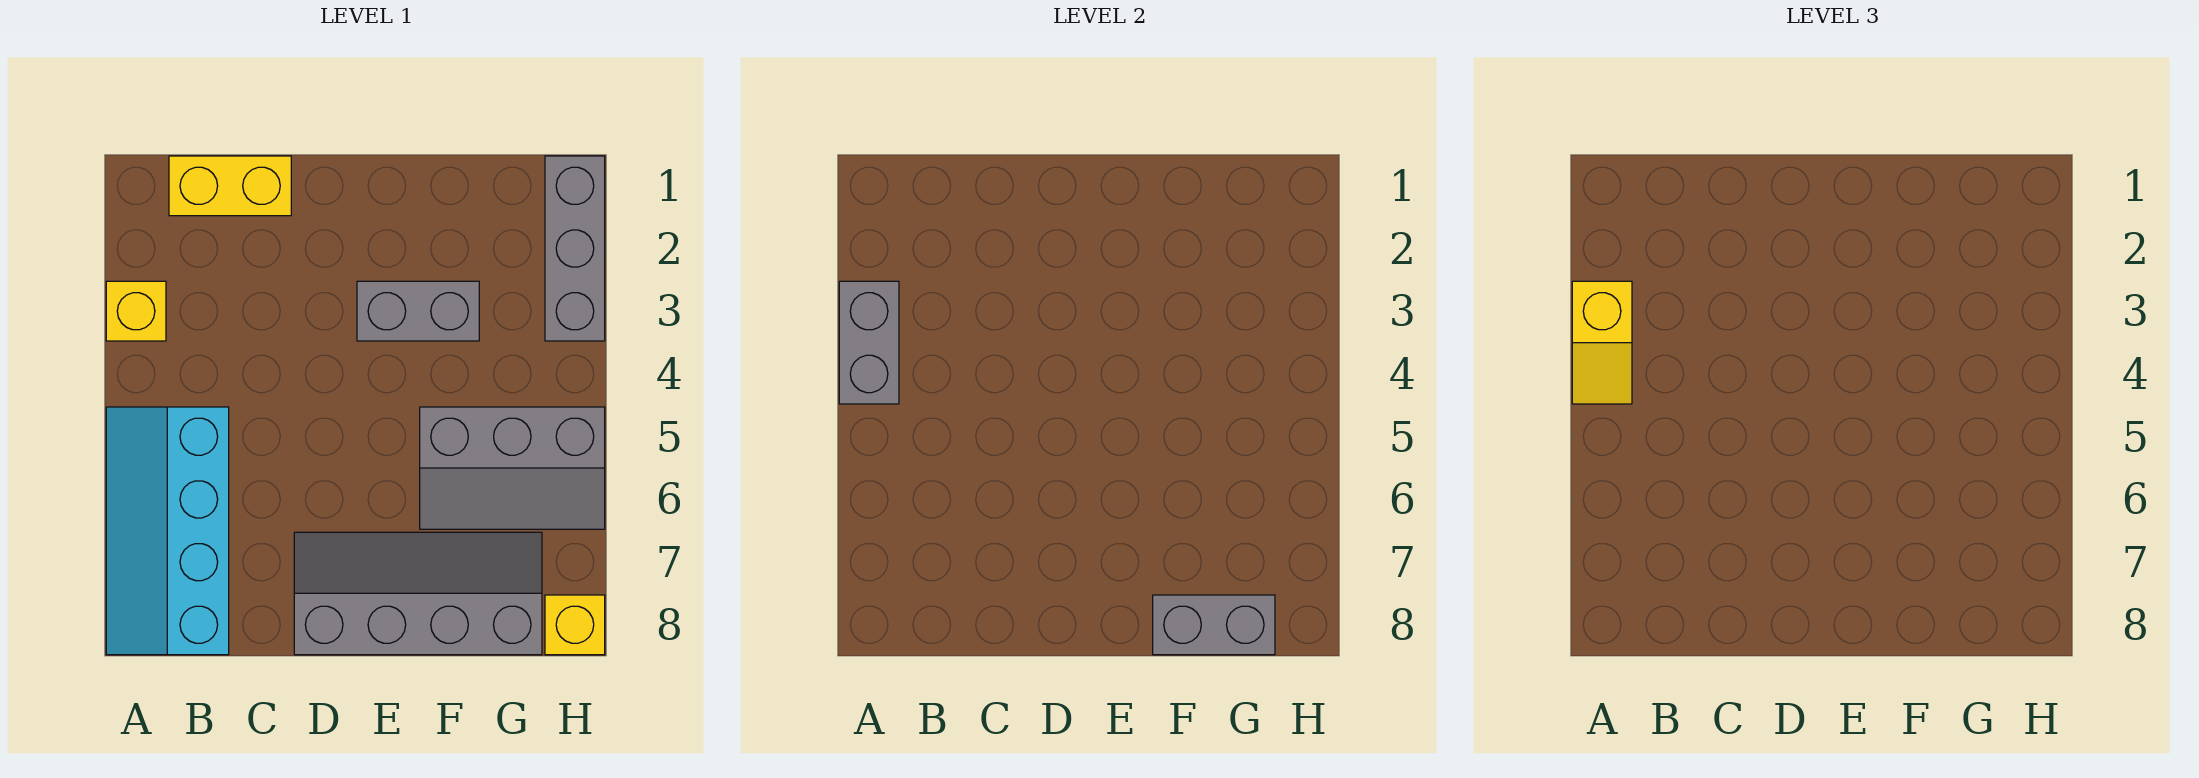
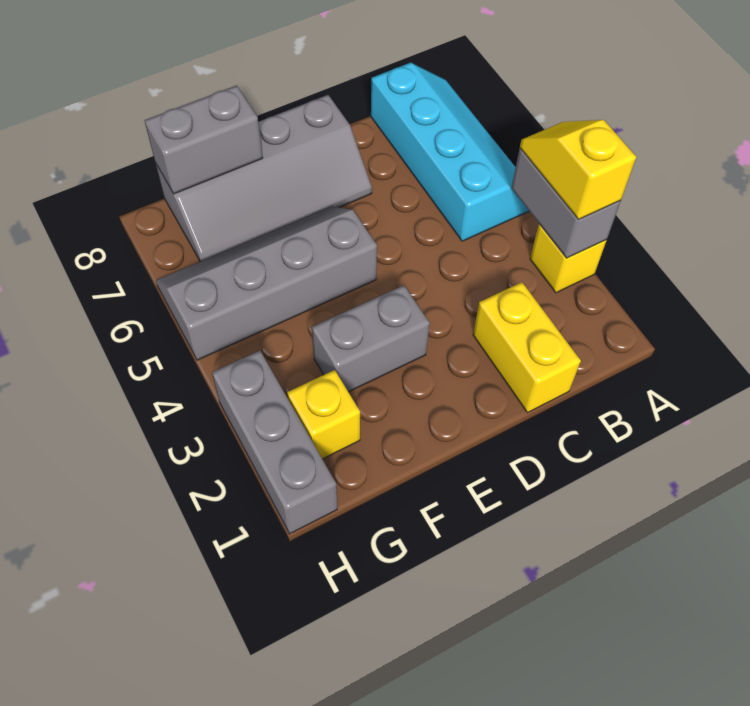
yellow brick B1:C1 level 1 -> yellow brick C1:C2 level 1
grey slope F5:H6 level 1 top 5 -> grey slope E5:H6 level 1 top 5
yellow brick H8 level 1 -> yellow brick G2 level 1

